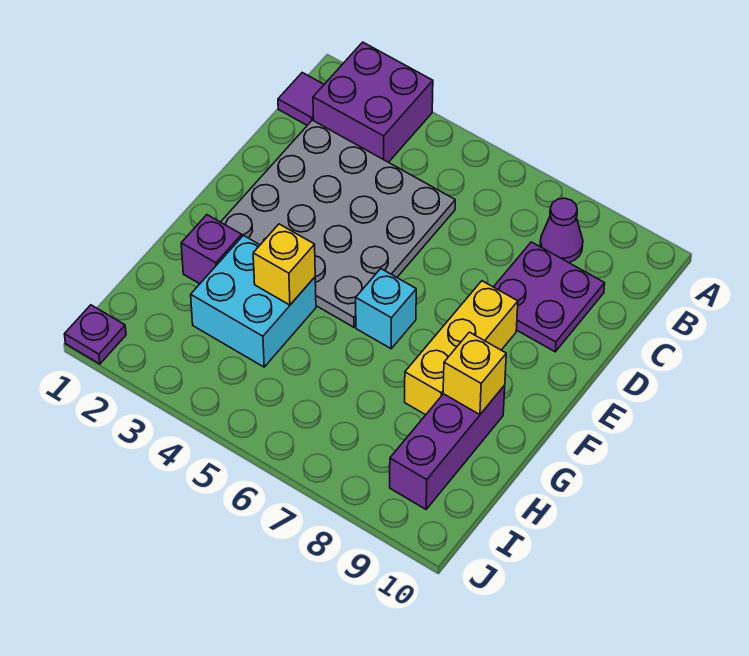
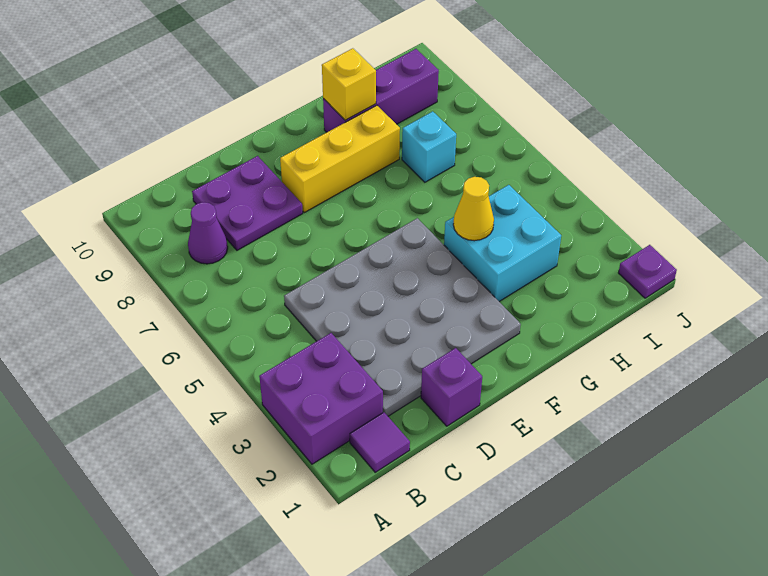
cyan brick F6 level 1 -> cyan brick H7 level 1
purple brick G2 level 1 -> purple brick D1 level 1
yellow brick G4 level 2 -> yellow cone G4 level 2

